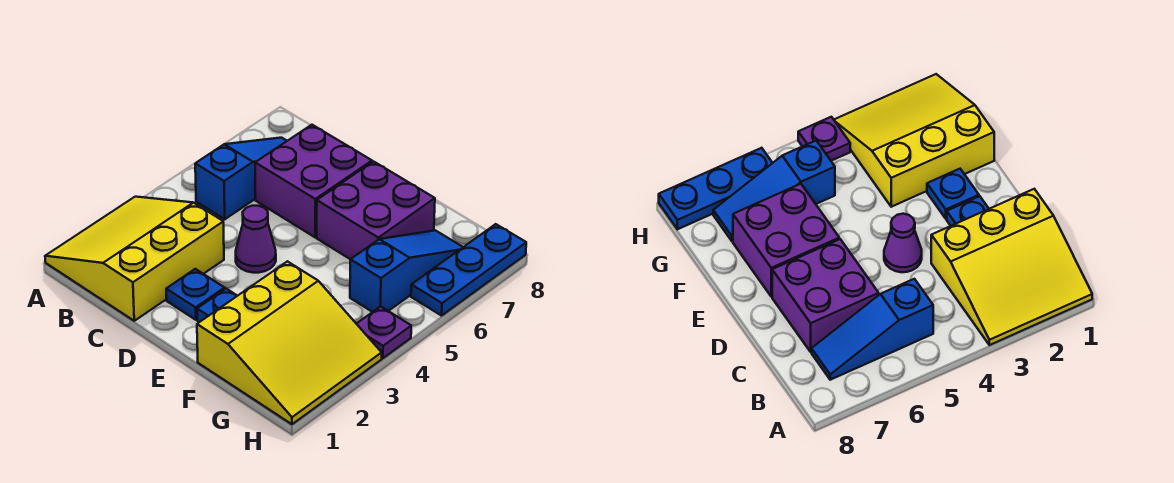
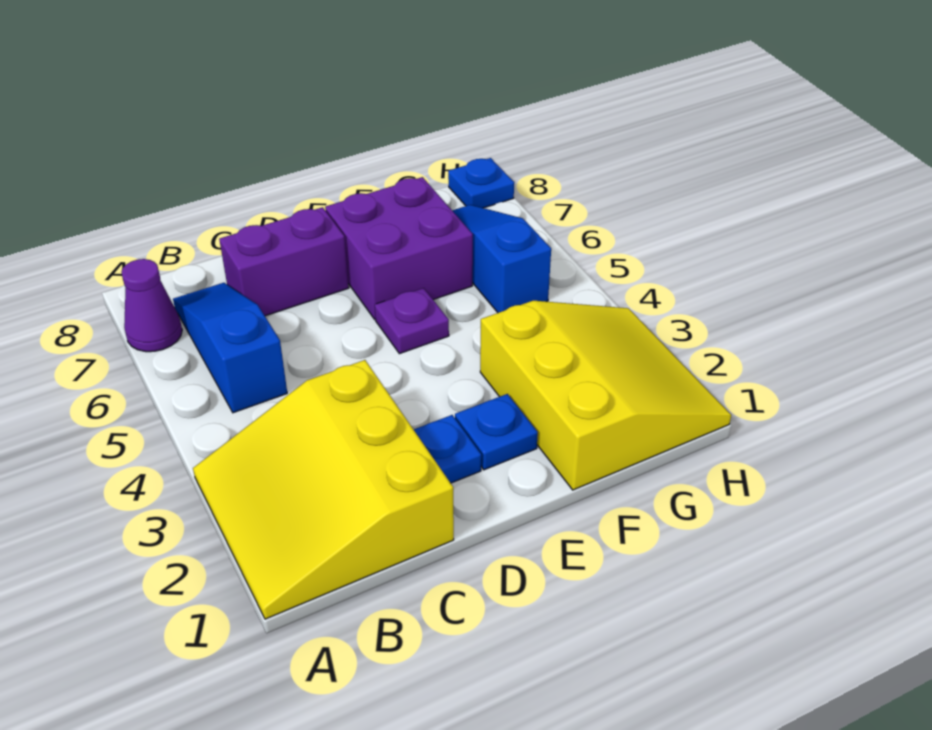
purple brick C6:D7 level 1 -> purple brick C7:D7 level 1
purple cone D4 level 1 -> purple cone A7 level 1
purple plate H4 level 1 -> purple plate E5 level 1
blue plate H6:H8 level 1 -> blue plate H8 level 1

